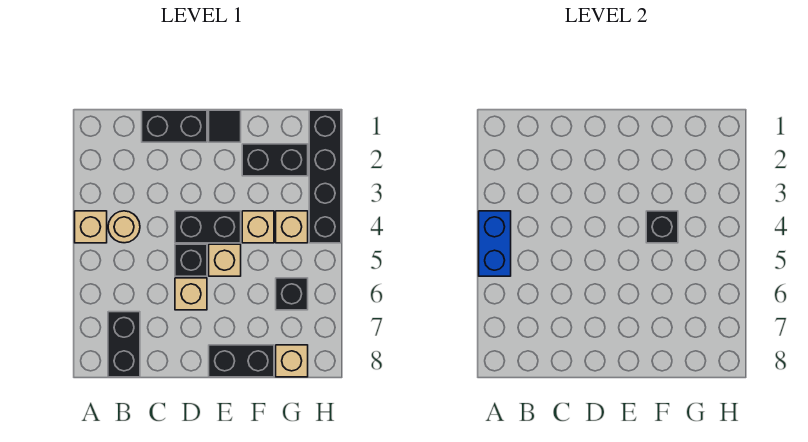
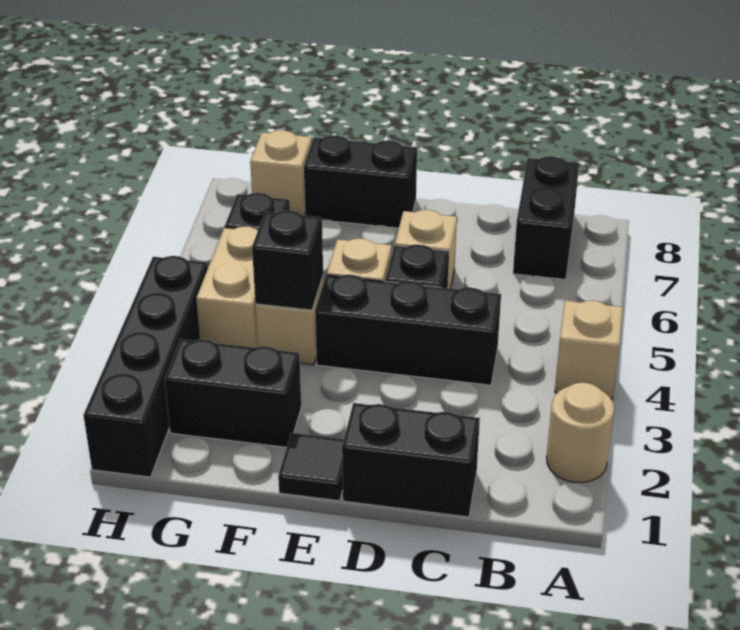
blue brick A4:A5 level 2 -> none
tan round brick B4 level 1 -> tan round brick A2 level 1
black brick D4:E4 level 1 -> black brick C4:E4 level 1
tan brick G4 level 1 -> tan brick G4:G5 level 1

